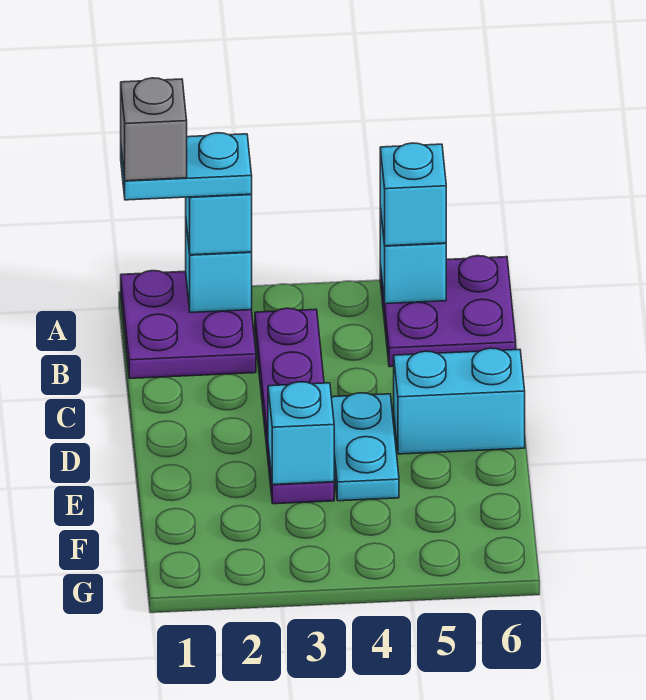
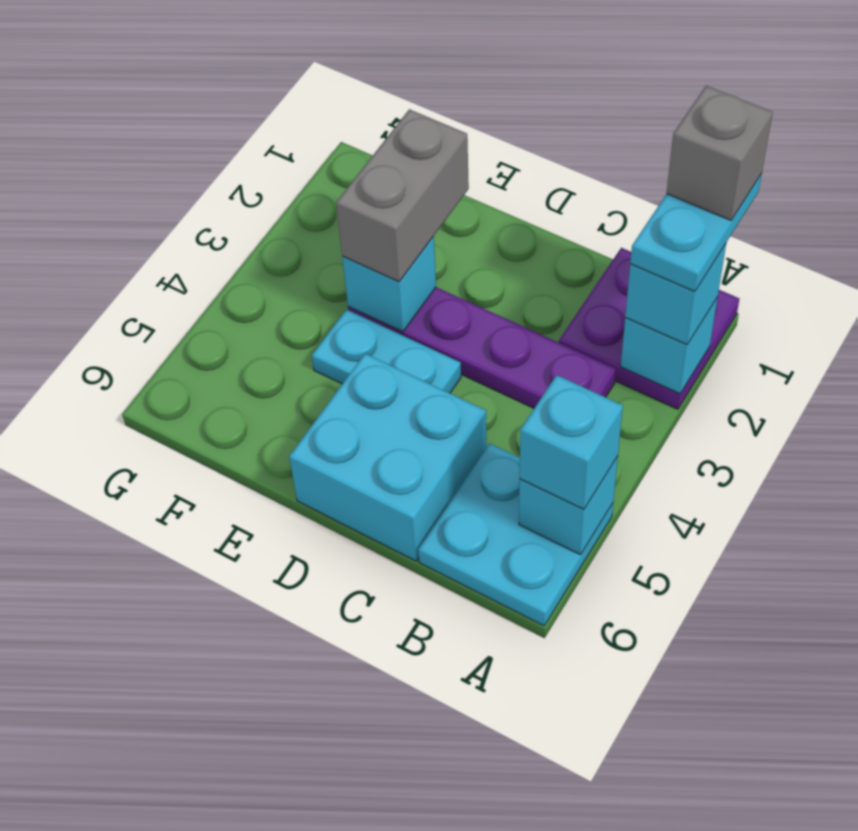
purple plate A5:B6 level 1 -> cyan plate A5:B6 level 1
cyan brick D5:D6 level 1 -> cyan brick C5:D6 level 1
none -> grey brick E2:E3 level 3

